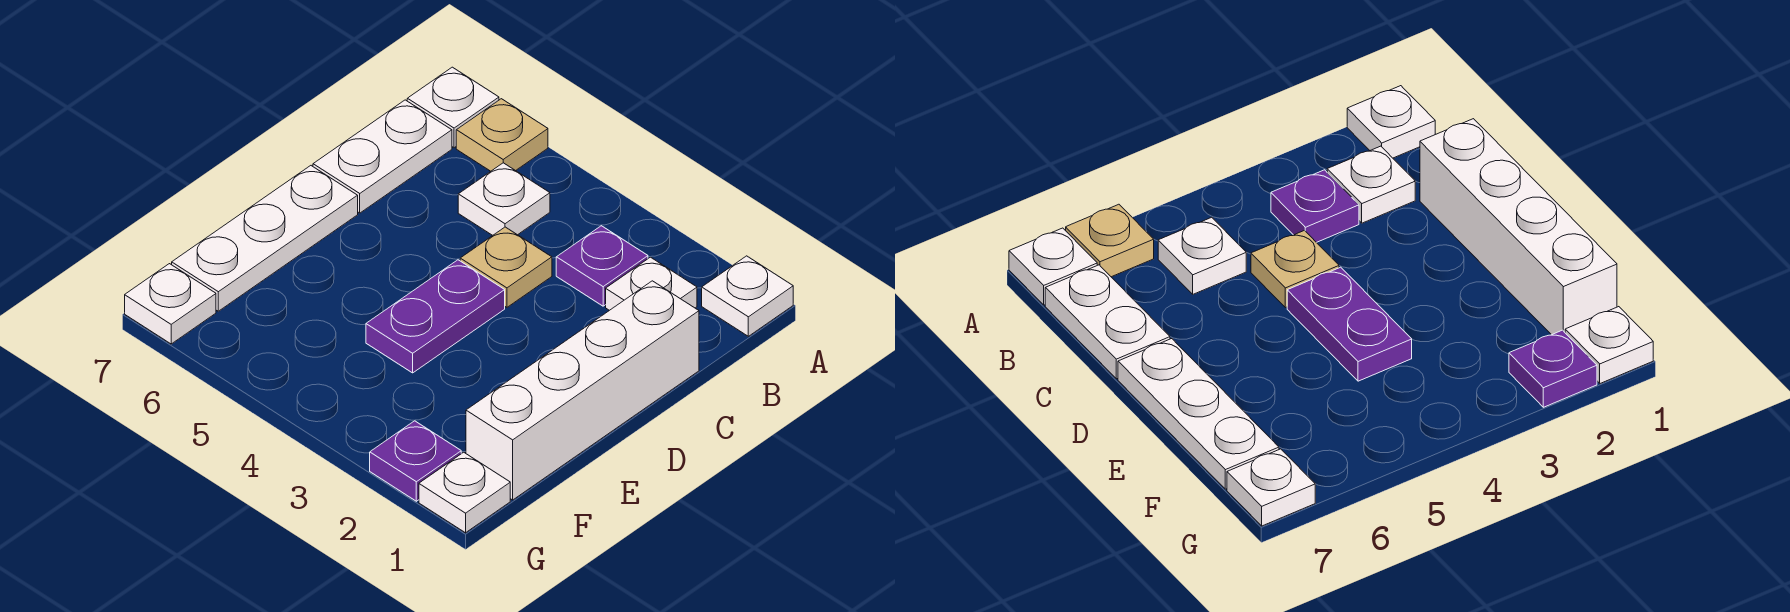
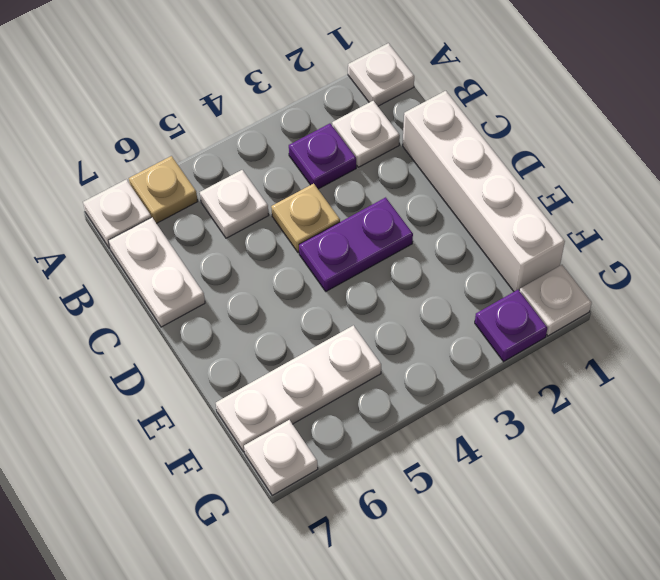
purple plate D4:E4 level 1 -> purple plate D3:D4 level 1
white plate D7:F7 level 1 -> white plate F5:F7 level 1

